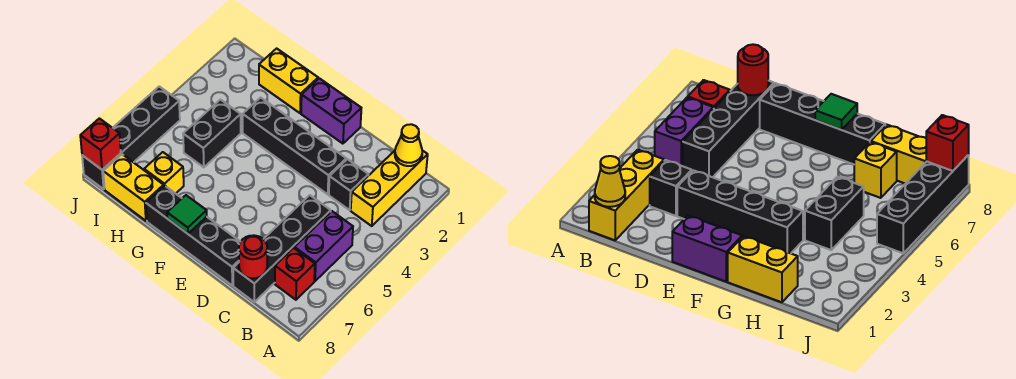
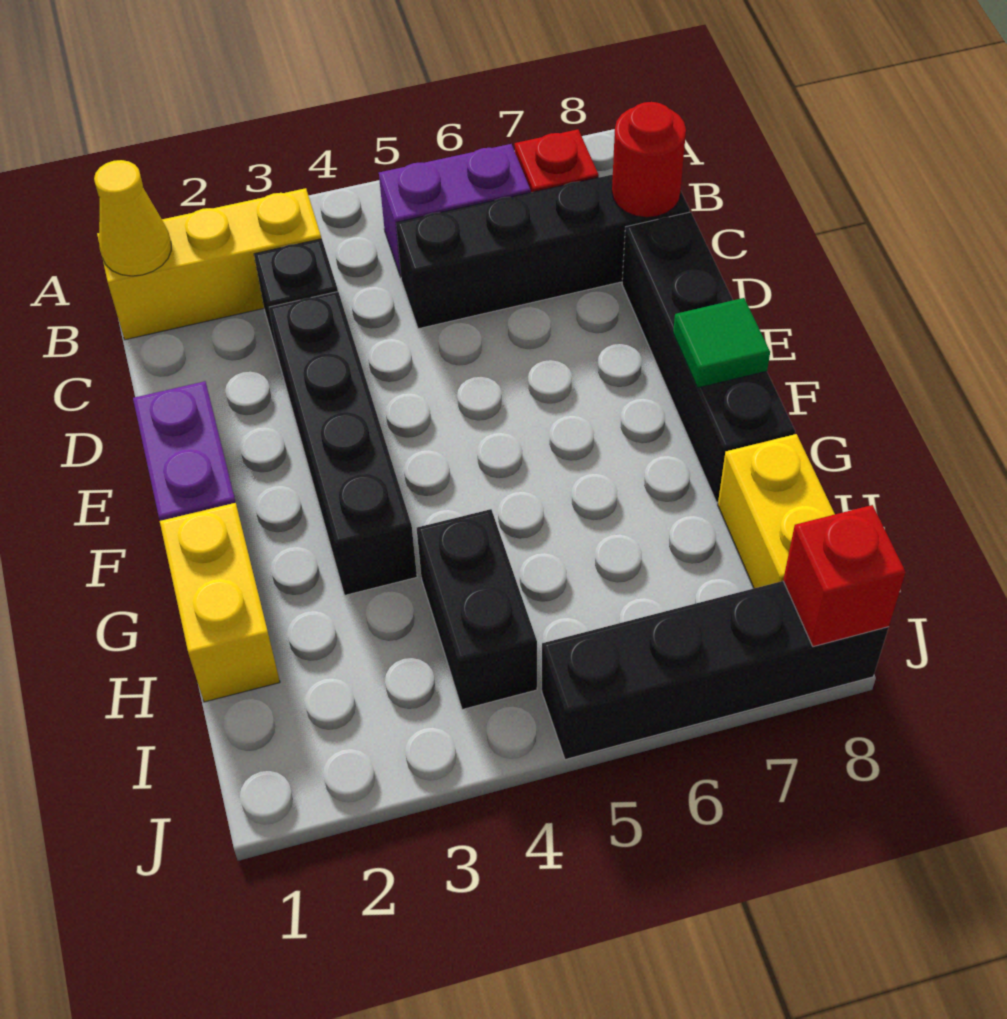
black brick H4:H5 level 1 -> black brick H4:I4 level 1
yellow brick H7 level 1 -> none

